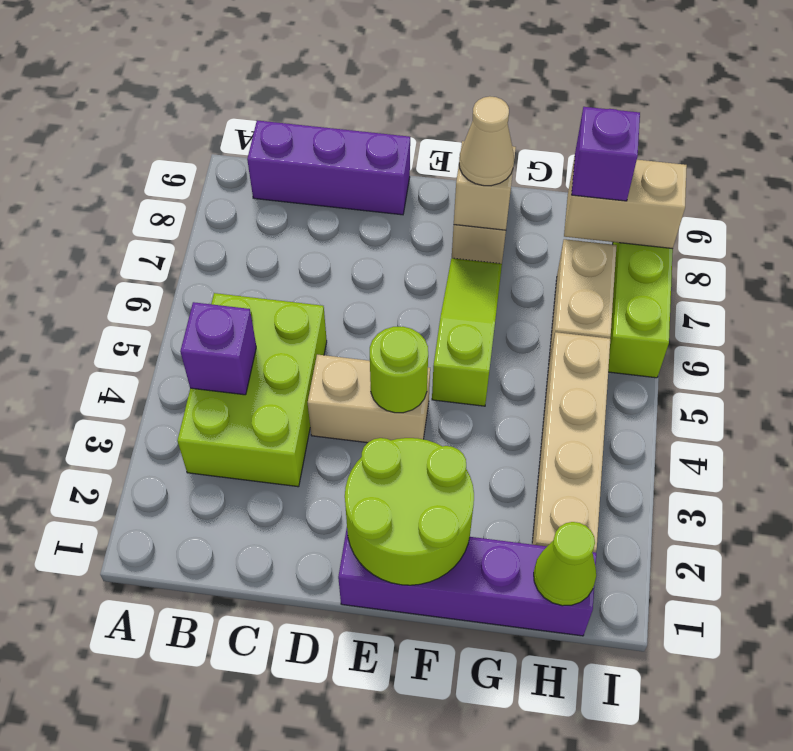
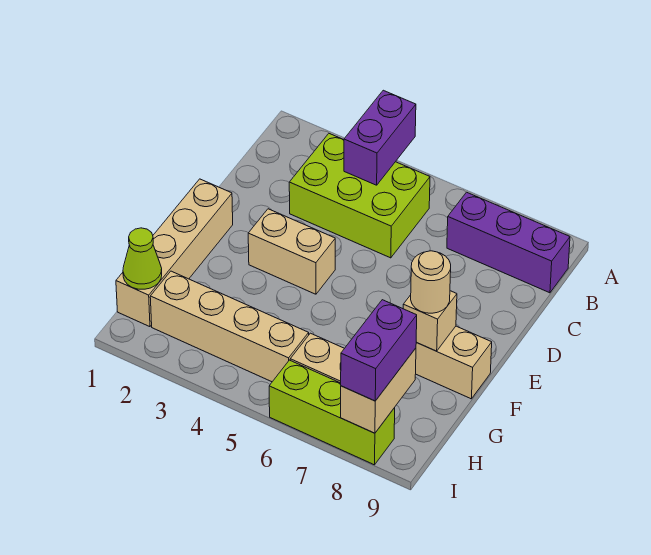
purple brick B4 level 2 -> purple brick A4:B4 level 2
purple brick B9:D9 level 1 -> purple brick B7:B9 level 1
tan brick D4:E4 level 1 -> tan brick E3:E4 level 1
purple brick E1:H1 level 1 -> tan brick E1:H1 level 1
lime round brick E1:F2 level 2 -> none
lime round brick E4 level 2 -> none
lime slope F5:F7 level 1 top 5 -> none
tan cone F8 level 3 -> tan round brick F8 level 3
purple brick H8 level 3 -> purple brick H8:I8 level 3

